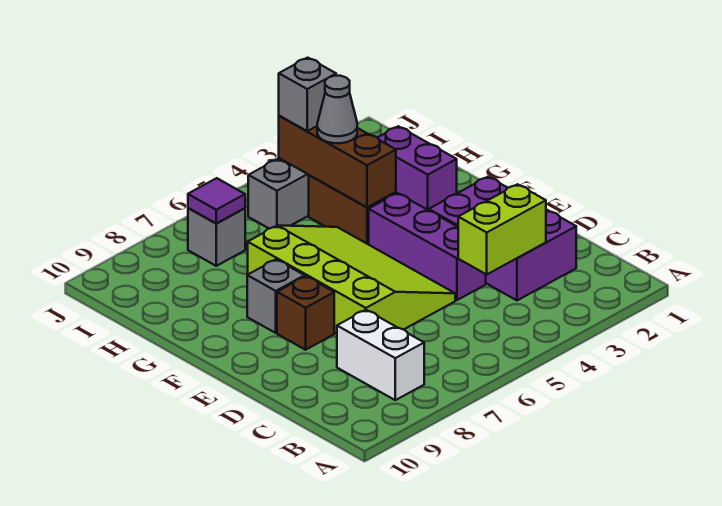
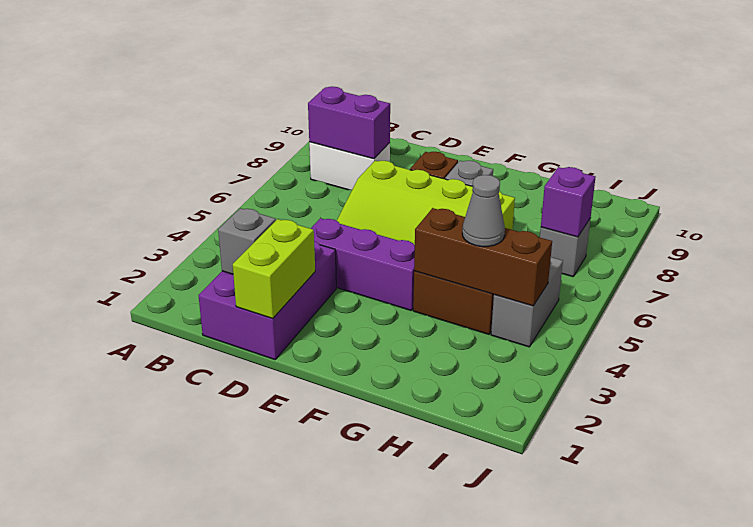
purple brick C2:E3 level 1 -> purple brick C1:D3 level 1
lime brick C3:C4 level 2 -> lime brick D1:D2 level 2
purple brick G2:H2 level 1 -> purple brick B8:C8 level 2
grey brick I4 level 3 -> grey brick C2 level 2
purple tile I7 level 2 -> purple brick I7 level 2

